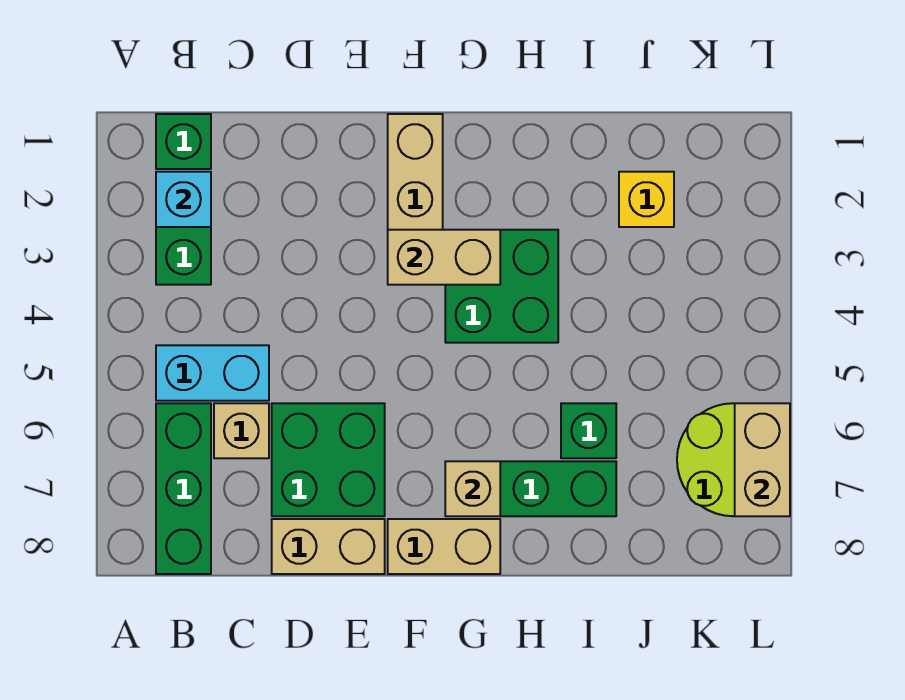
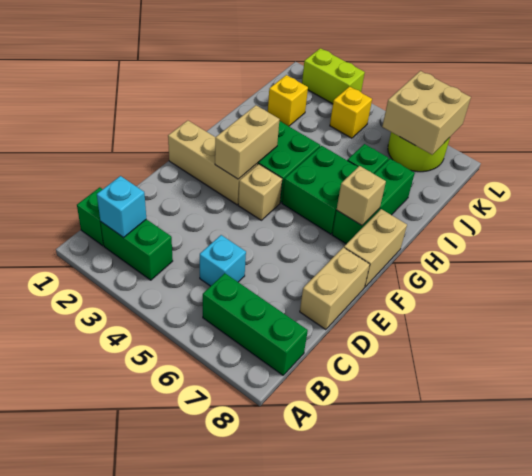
cyan brick B5:C5 level 1 -> cyan brick C5 level 1
tan brick C6 level 1 -> tan brick F4 level 1
green brick D6:E7 level 1 -> green brick G5:H6 level 1
none -> yellow brick K4 level 1
none -> lime brick L2:L3 level 1
tan brick L6:L7 level 2 -> tan brick K6:L7 level 2

